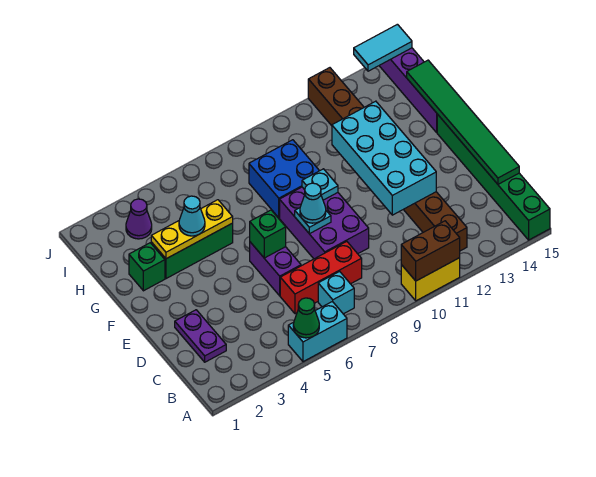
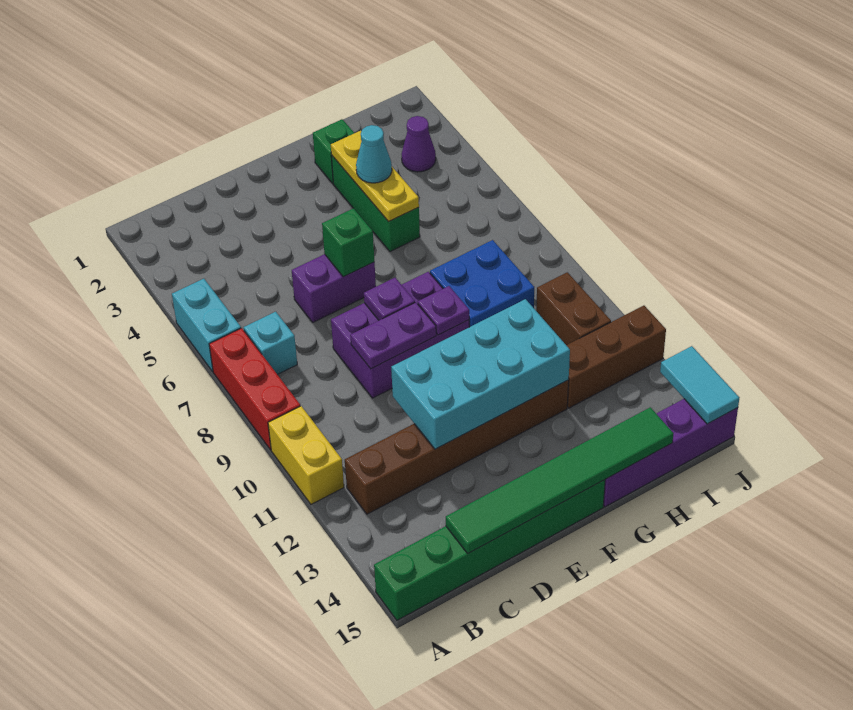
green cone A5 level 2 -> none
brown brick A10:A11 level 2 -> brown brick I10:I11 level 1
purple plate C2:D2 level 1 -> purple plate D9:E9 level 2
red brick C6:C8 level 1 -> red brick A7:A9 level 1
cyan plate E8 level 2 -> purple plate E8 level 2
cyan cone E8 level 3 -> none
cyan plate F9 level 2 -> purple plate F9 level 2

